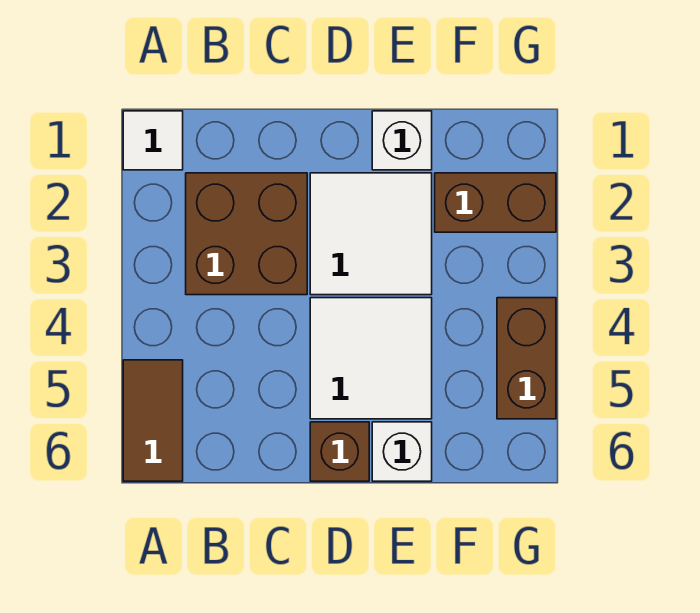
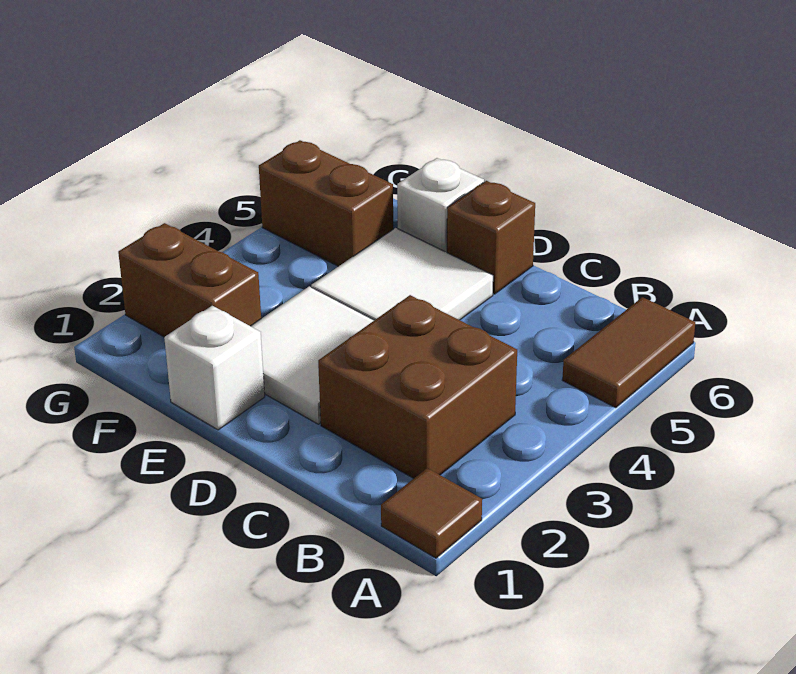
white tile A1 level 1 -> brown tile A1 level 1
brown brick G4:G5 level 1 -> brown brick F5:G5 level 1

